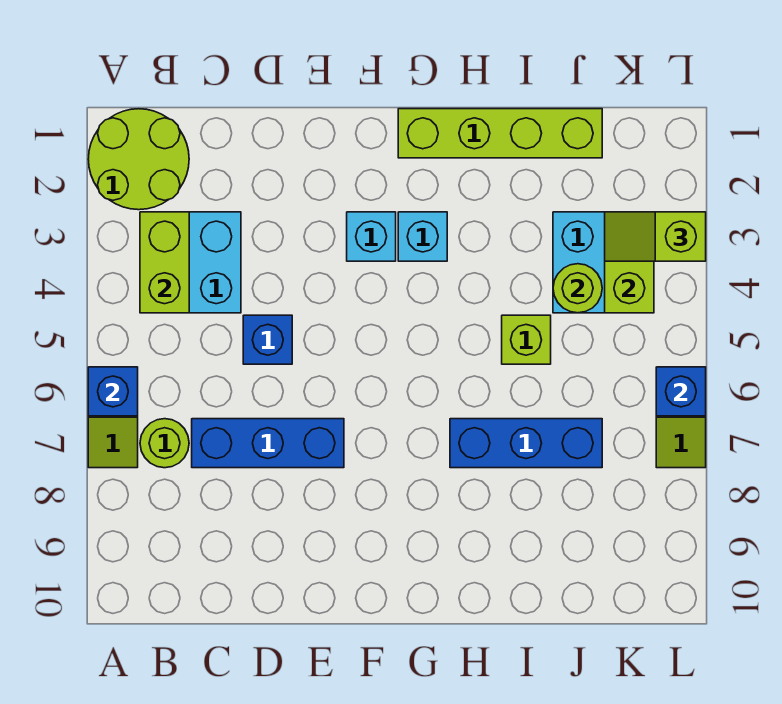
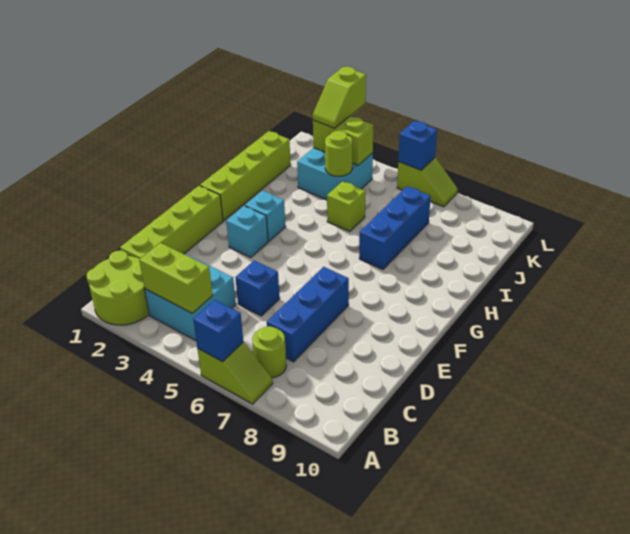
none -> lime brick C1:F1 level 1

